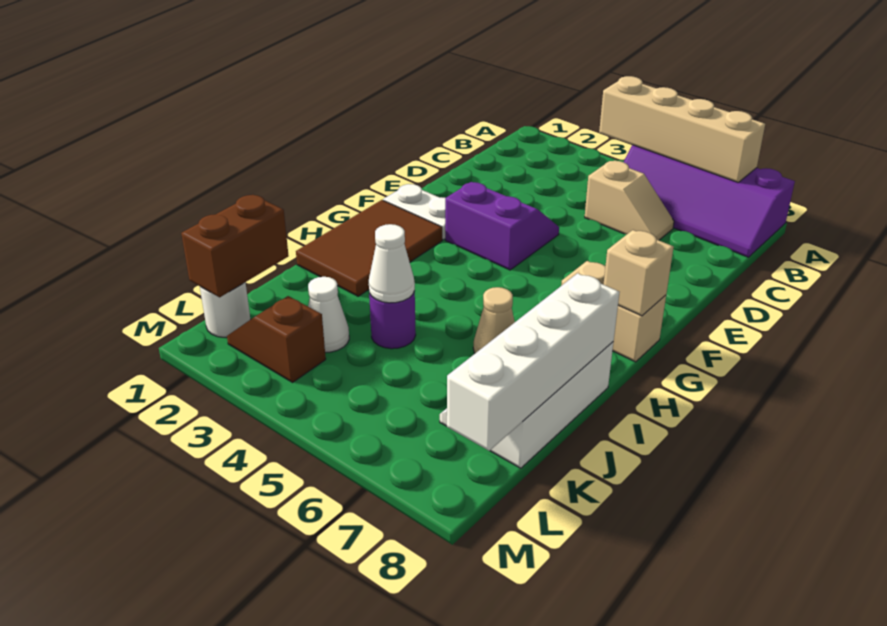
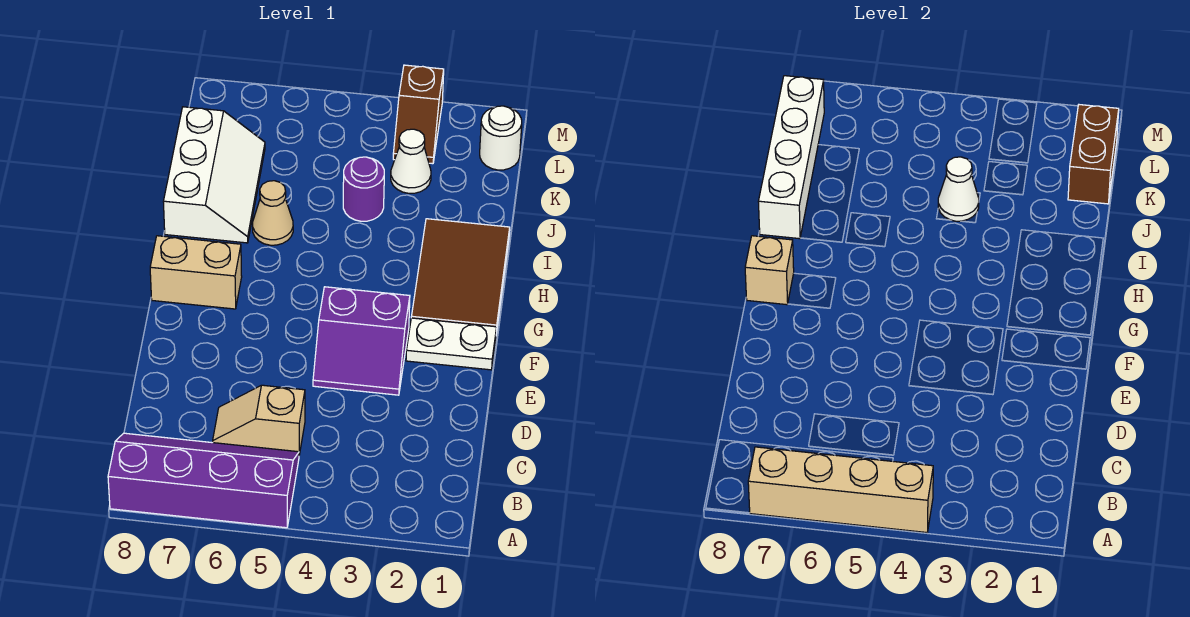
brown slope L2:L3 level 1 top 3 -> brown slope L3:M3 level 1 top M

